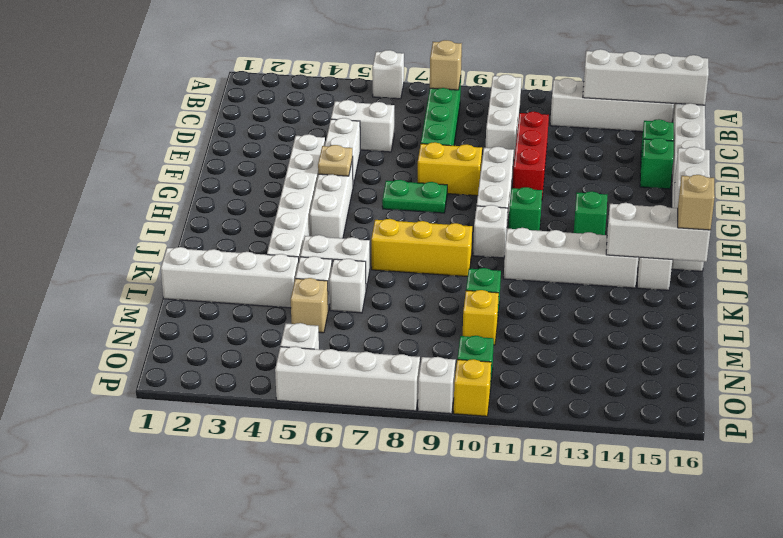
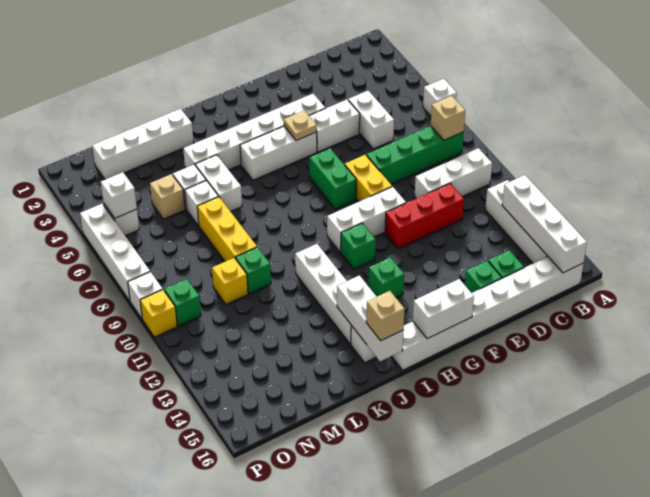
green plate G7:G8 level 1 -> green brick G7:G8 level 1
white brick I10 level 1 -> white brick O5 level 2
yellow brick J7:J9 level 1 -> yellow brick L7:L9 level 1
white brick L1:L4 level 1 -> white brick K2:N2 level 1

